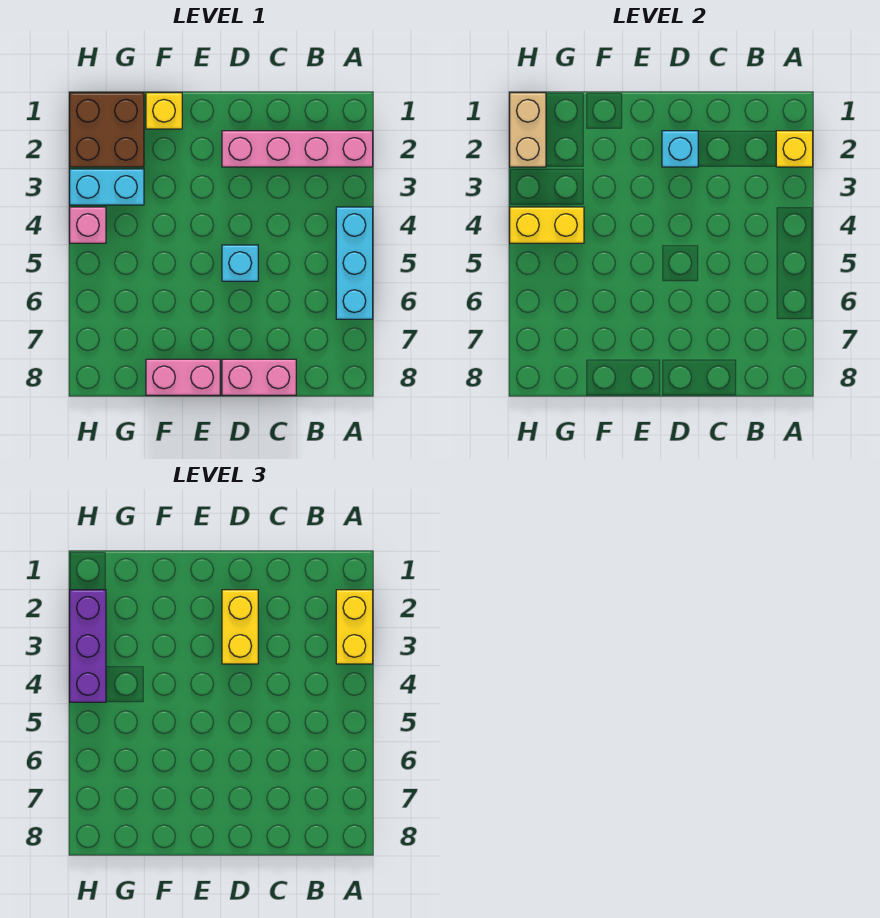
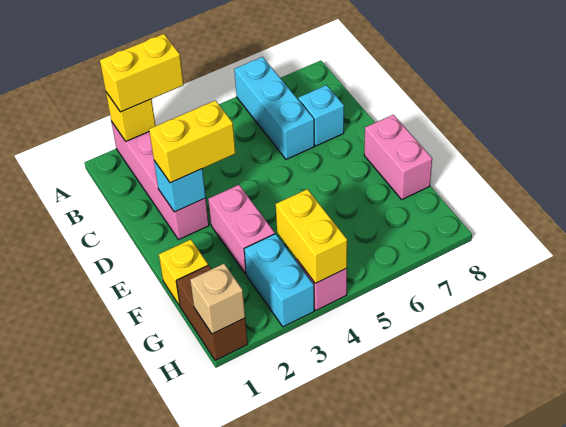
cyan brick A4:A6 level 1 -> cyan brick A6:C6 level 1
pink brick C8:D8 level 1 -> pink brick E3:F3 level 1
cyan brick D5 level 1 -> cyan brick C7 level 1
brown brick G1:H2 level 1 -> brown brick G1:H1 level 1
tan brick H1:H2 level 2 -> tan brick H1 level 2
purple brick H2:H4 level 3 -> none

